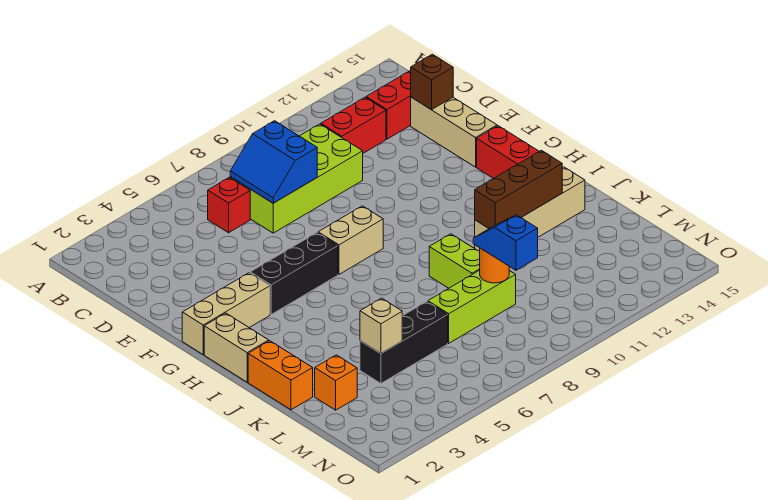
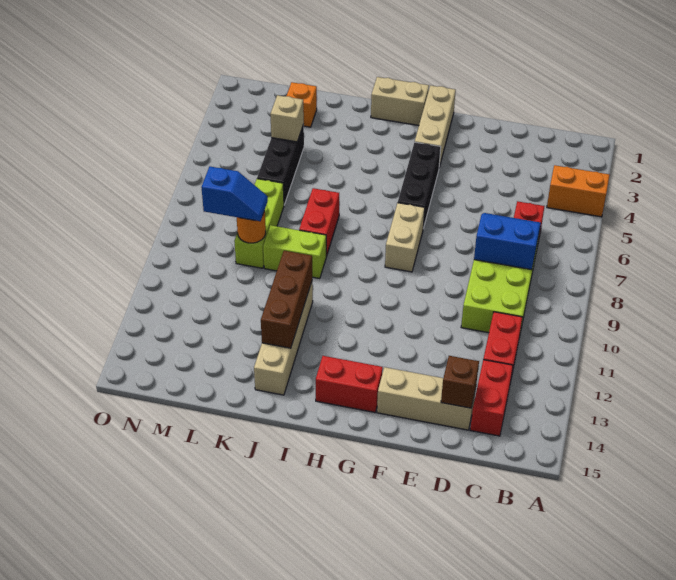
orange brick J1:K1 level 1 -> orange brick A4:B4 level 1
none -> red brick J7:J8 level 1

